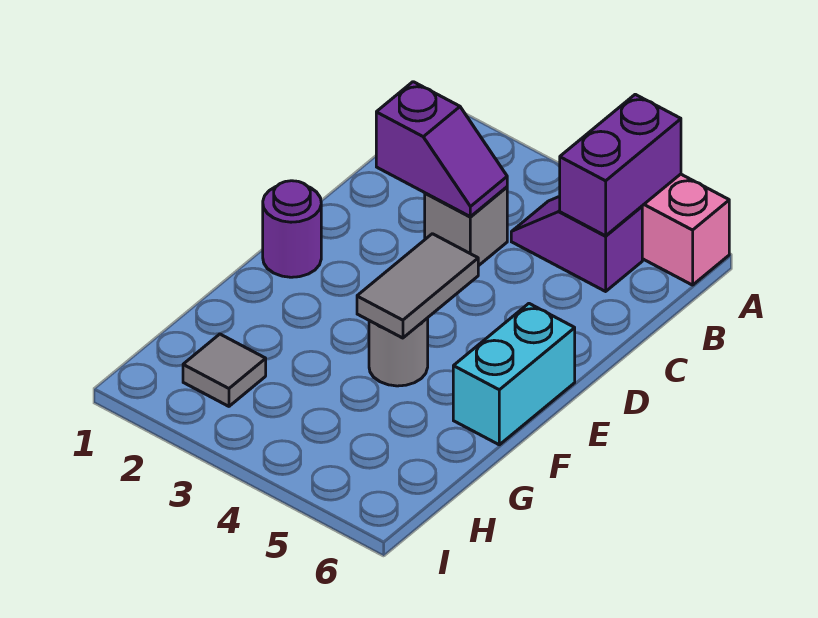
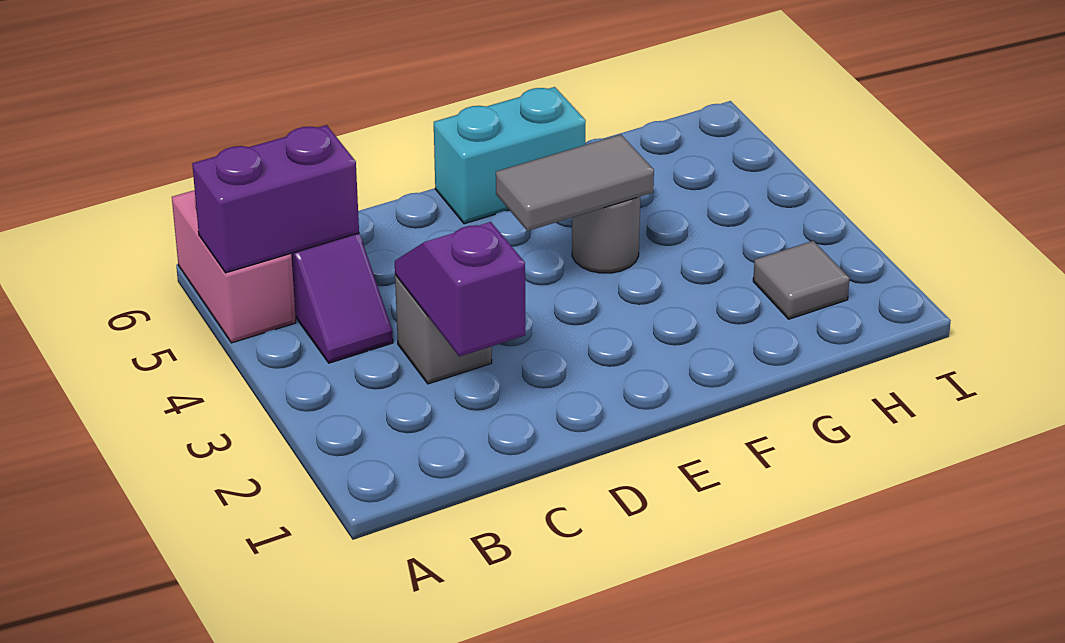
purple round brick E1 level 1 -> none

